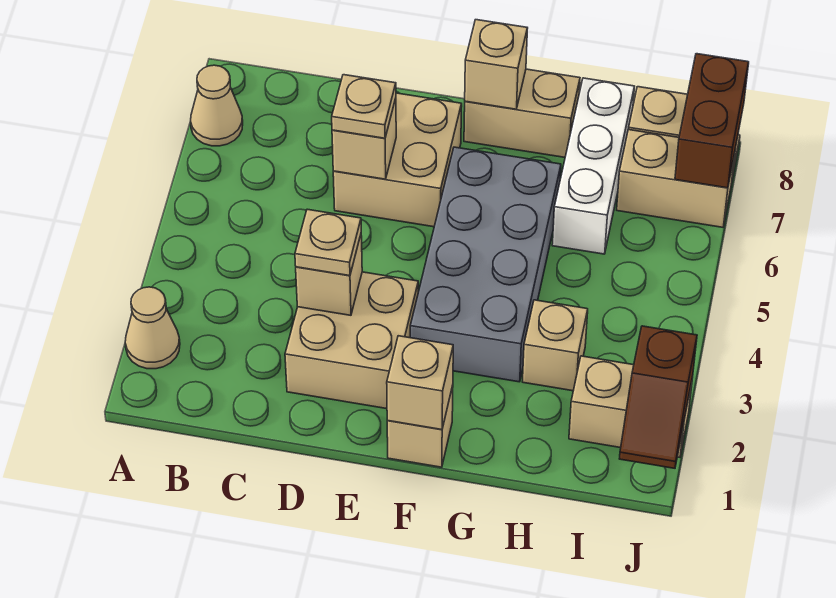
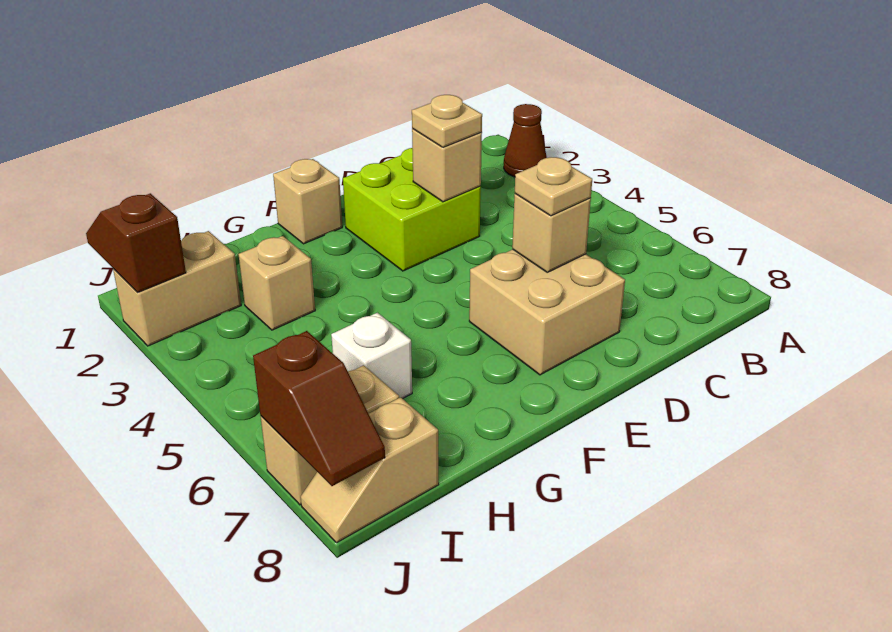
tan cone A2 level 1 -> brown cone A2 level 1
tan cone A7 level 1 -> none
tan brick D2:E3 level 1 -> lime brick D2:E3 level 1
tan brick F1 level 2 -> none
grey brick F3:G6 level 1 -> none
tan brick F8:G8 level 1 -> none
tan brick F8 level 2 -> none
white brick H6:H8 level 1 -> white brick H6 level 1
brown brick J7:J8 level 2 -> brown slope J7:J8 level 2 top 7

